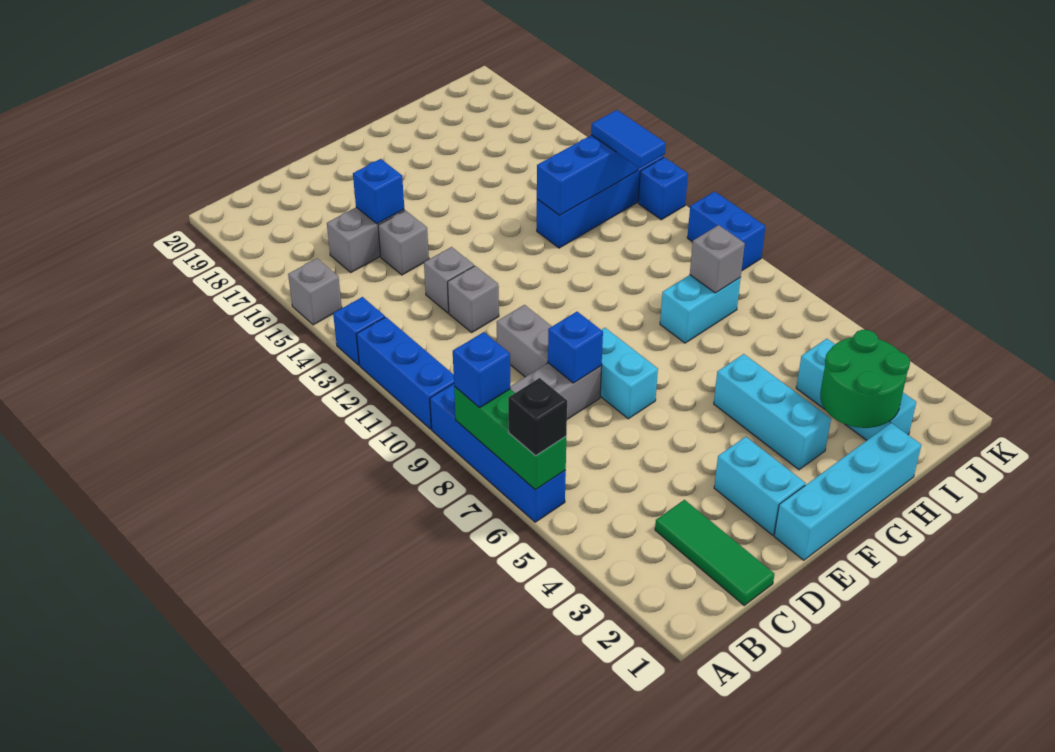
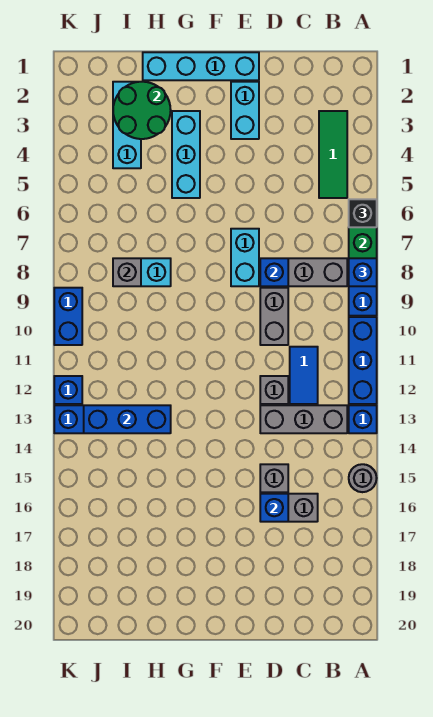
grey brick A15 level 1 -> grey round brick A15 level 1
green tile C1:C3 level 1 -> green tile B3:B5 level 1
grey brick D13 level 1 -> grey brick B13:D13 level 1
blue tile J12:J13 level 3 -> blue tile C11:C12 level 1

